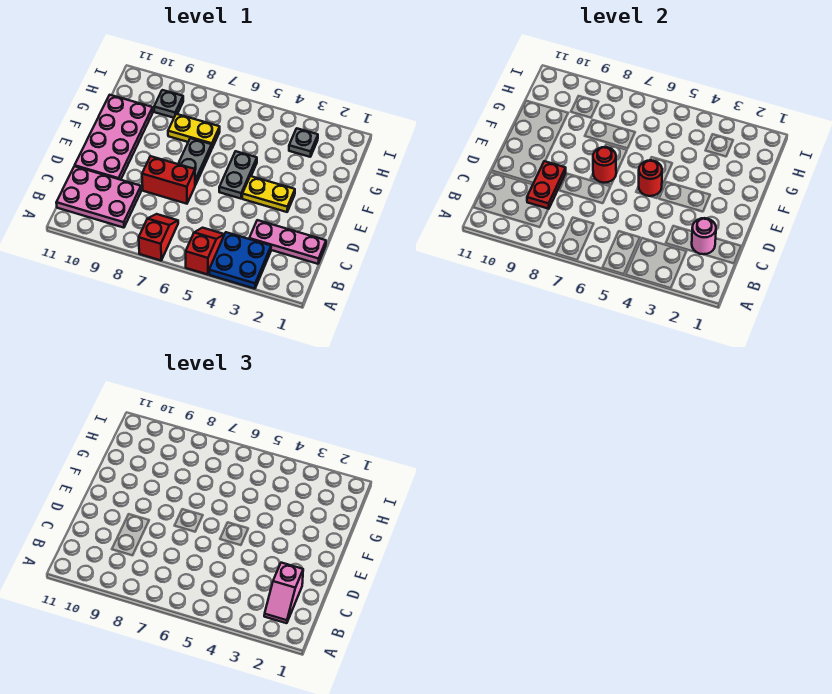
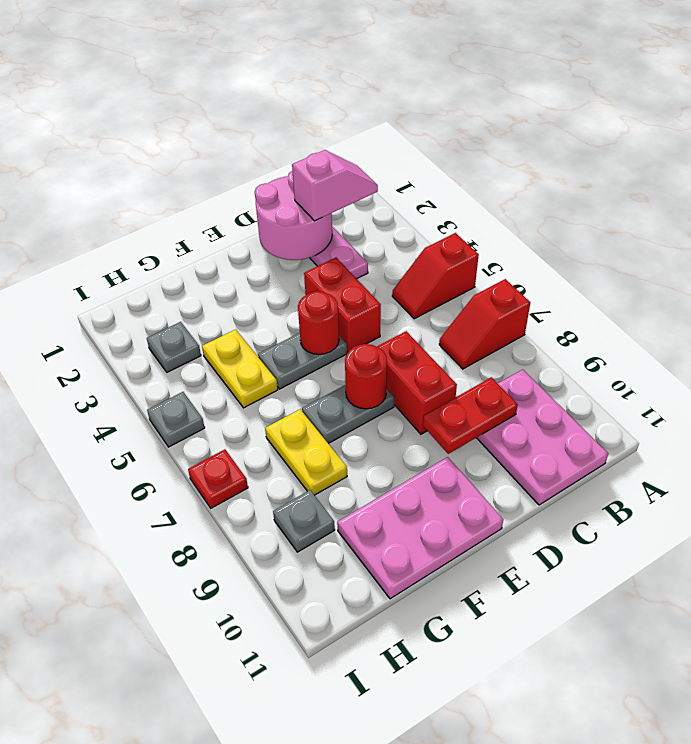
blue plate A3:B4 level 1 -> none
pink round brick C2 level 2 -> pink round brick C1:D2 level 2
none -> red brick D4:D5 level 1
pink plate D10:G11 level 1 -> pink plate E10:G11 level 1
yellow plate E3:E4 level 1 -> yellow plate G4:G5 level 1
none -> grey plate I5 level 1
none -> red plate I7 level 1

